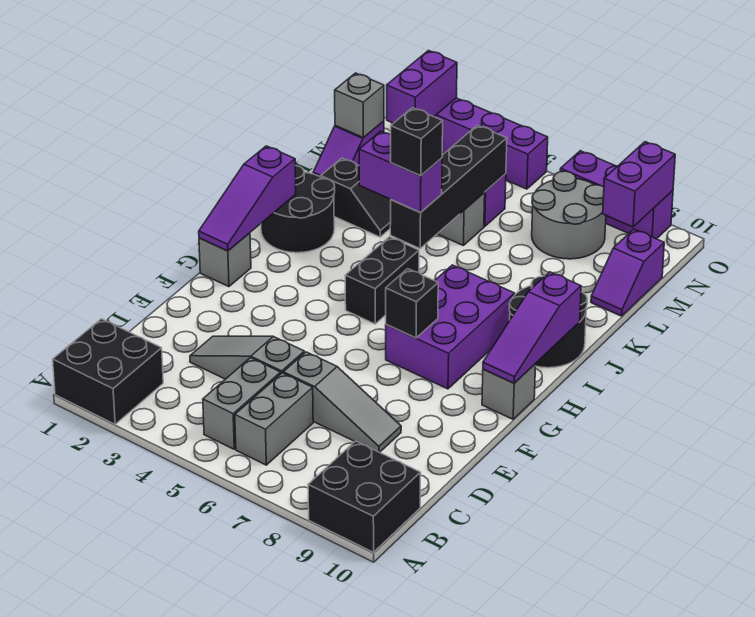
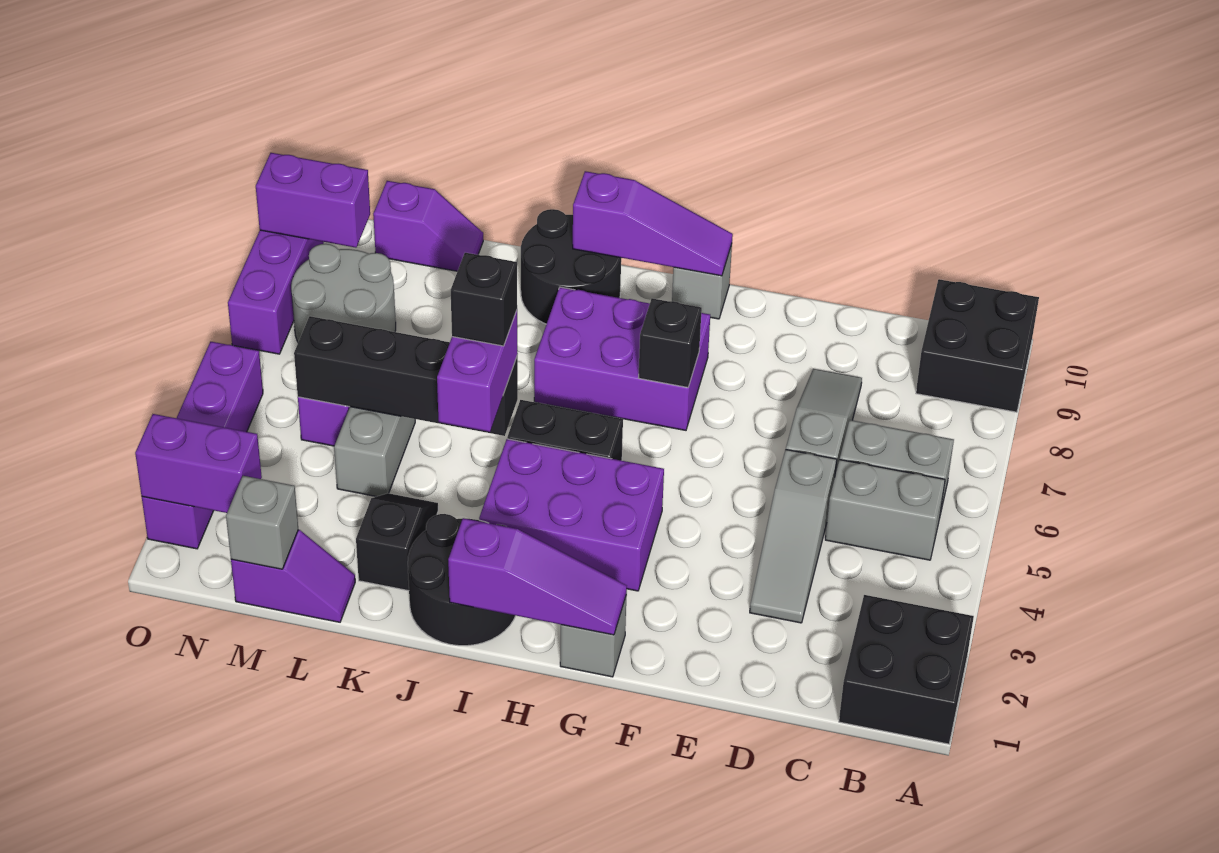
none -> purple brick G3:I4 level 1

